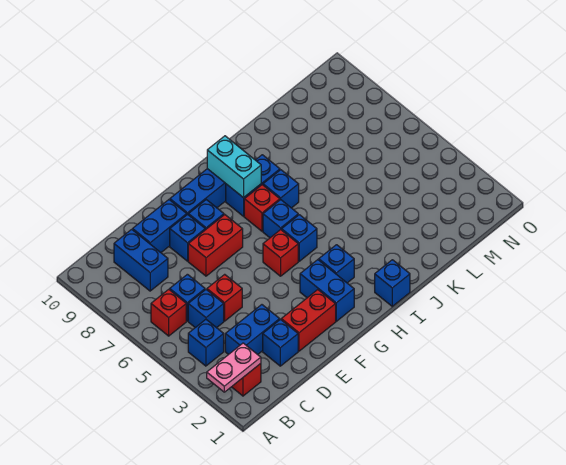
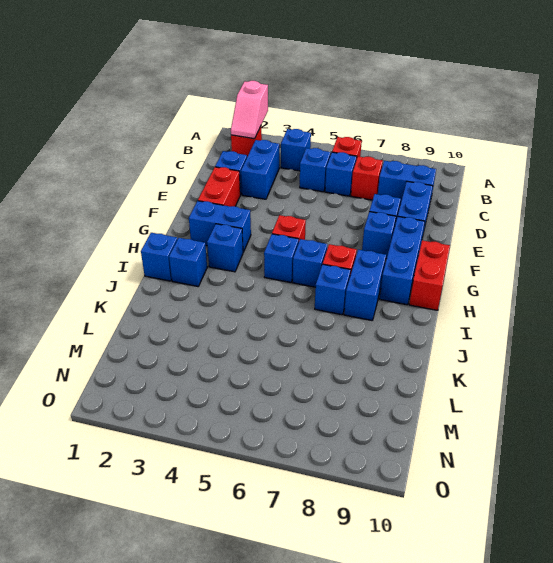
pink plate A2:B2 level 2 -> pink slope A2:B2 level 2 top A
red brick D5 level 1 -> red brick C7 level 1
red brick E7:F7 level 1 -> red brick G10:H10 level 1
cyan brick H8:H9 level 2 -> none
none -> blue brick I2 level 1

